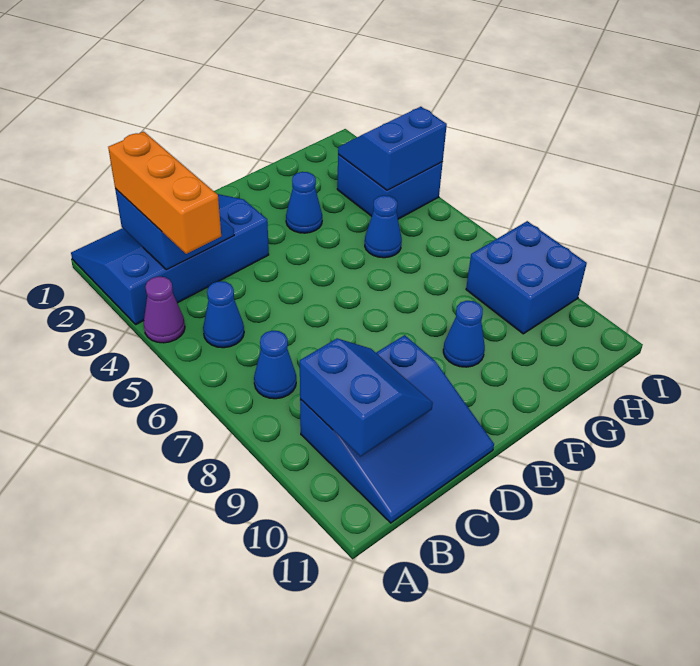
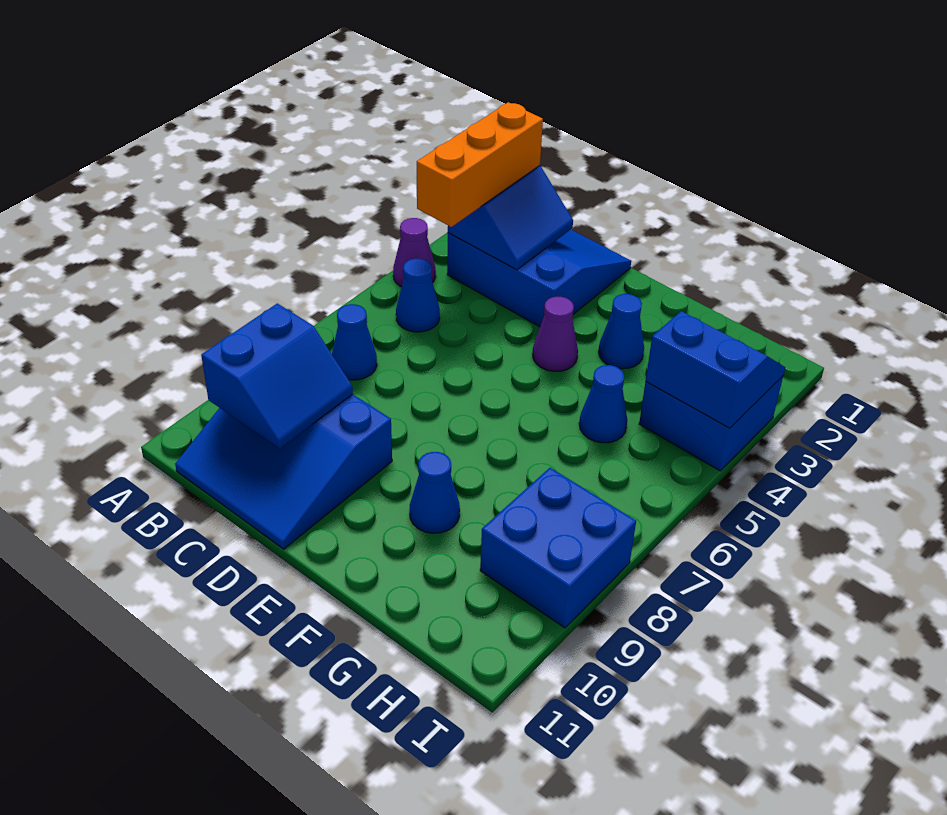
blue slope A1:D3 level 1 top 3 -> blue slope B1:D3 level 1 top 3
none -> purple cone E4 level 1

